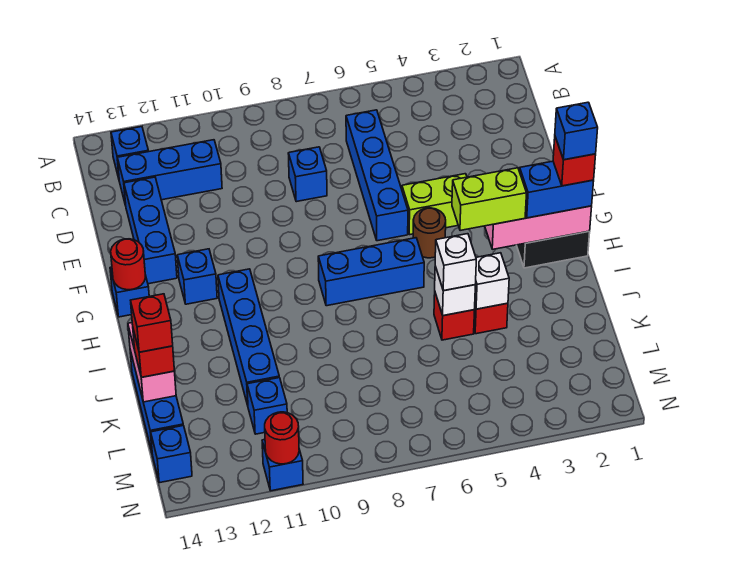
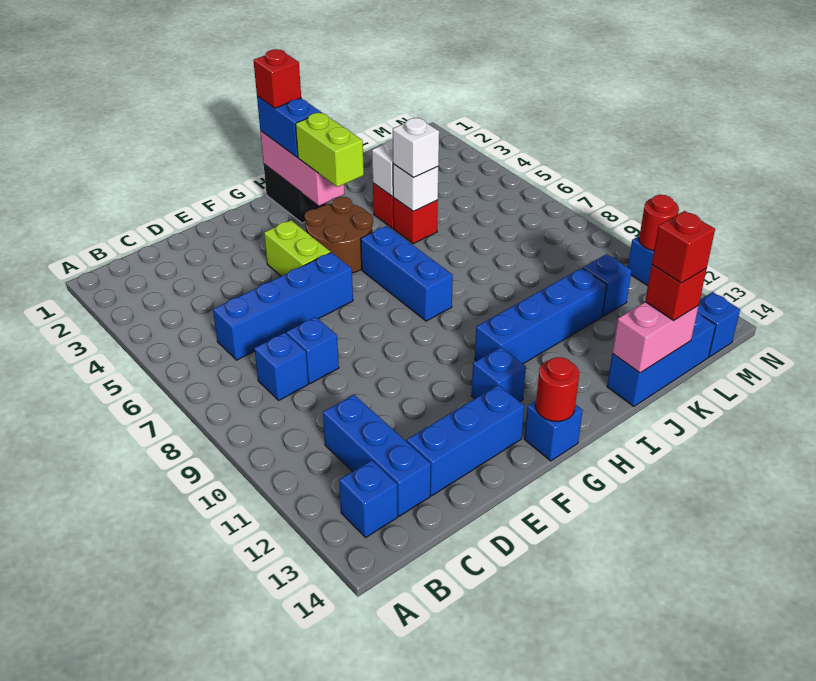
brown round brick G5 level 1 -> brown round brick G4:H5 level 1
blue brick H1 level 5 -> blue brick C8 level 1

